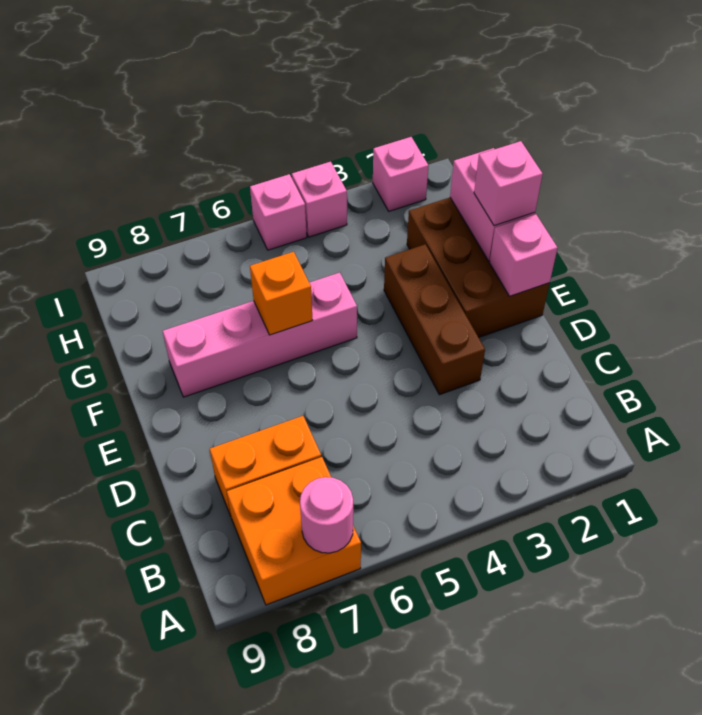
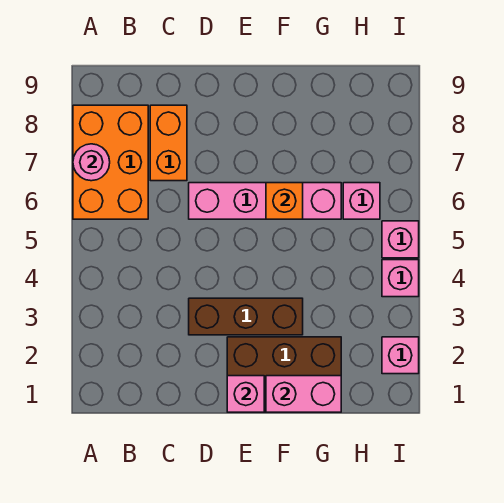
orange brick A7:B8 level 1 -> orange brick A6:B8 level 1
pink brick F1 level 3 -> pink brick H6 level 1
pink brick F5:F8 level 1 -> pink brick D6:G6 level 1

